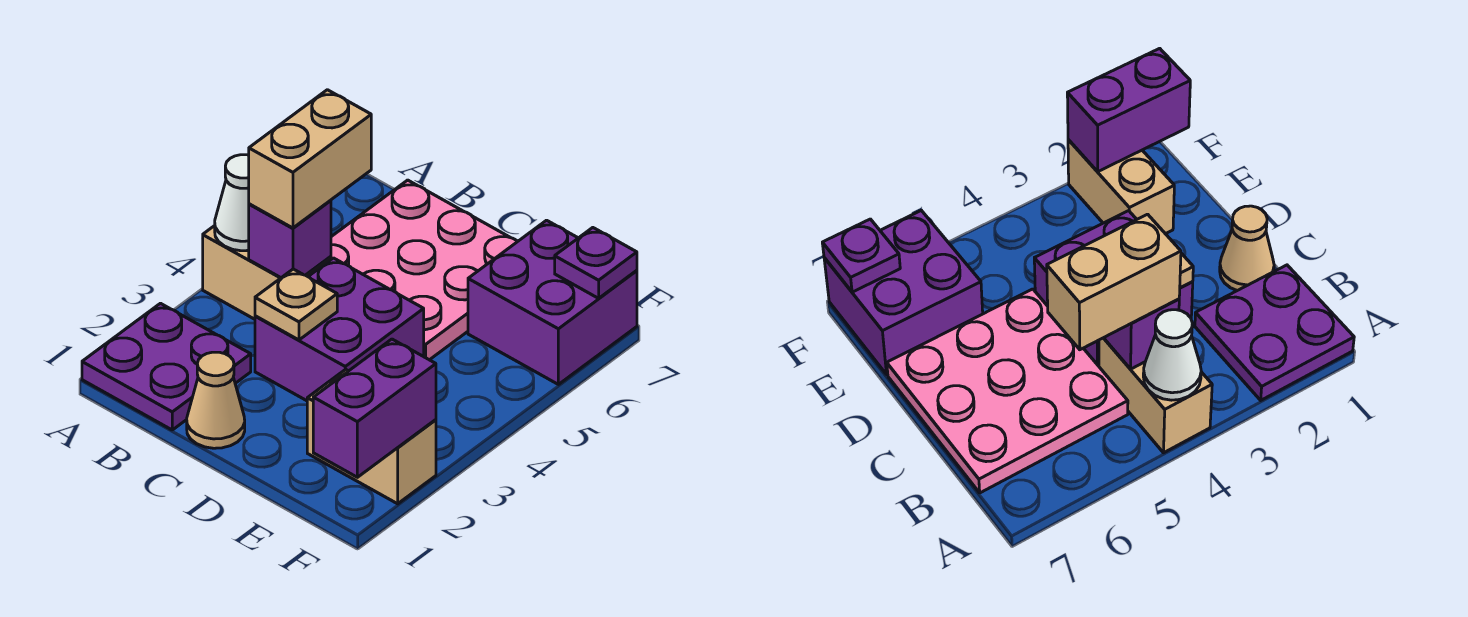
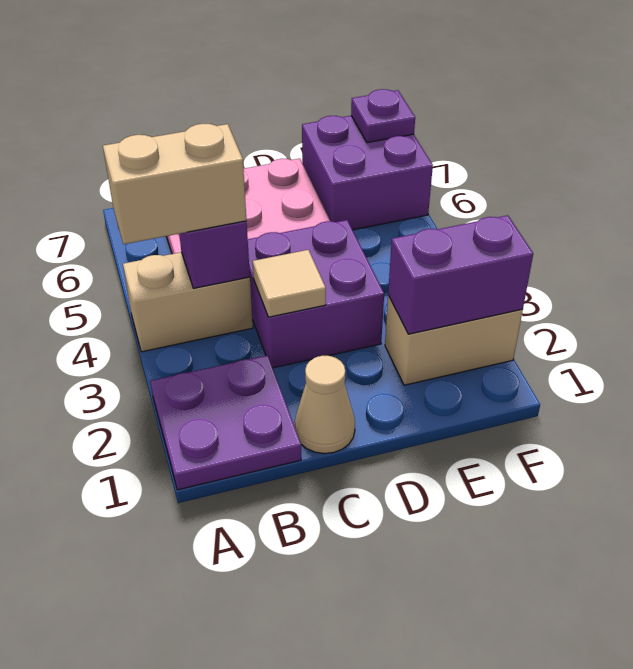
white cone A4 level 2 -> none
tan brick B4:B5 level 3 -> tan brick A4:B4 level 3
tan plate C3 level 2 -> tan tile C3 level 2
purple brick F1:F2 level 2 -> purple brick E2:F2 level 2

